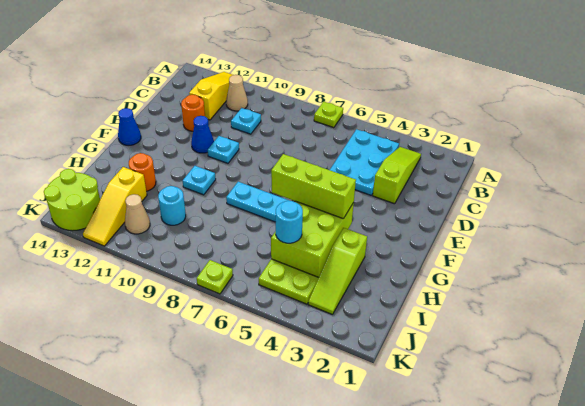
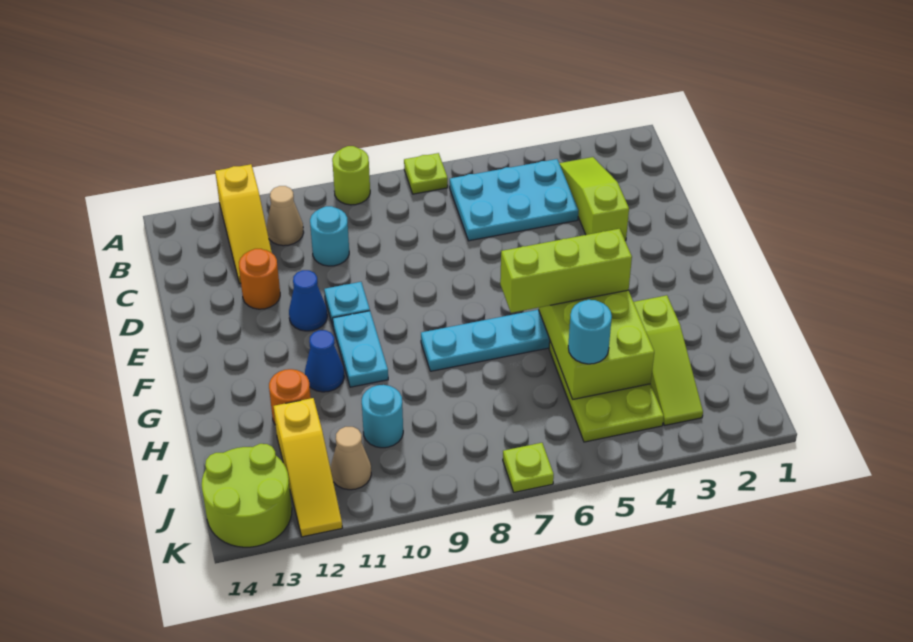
none -> lime round brick A9 level 1
yellow slope A12:C12 level 1 top C -> yellow slope A12:C12 level 1 top A
cyan plate B4:D5 level 1 -> cyan plate B4:C6 level 1
cyan plate C10 level 1 -> cyan round brick C10 level 1
blue cone F14 level 1 -> blue cone G11 level 1
cyan plate G10 level 1 -> cyan plate F10:G10 level 1

